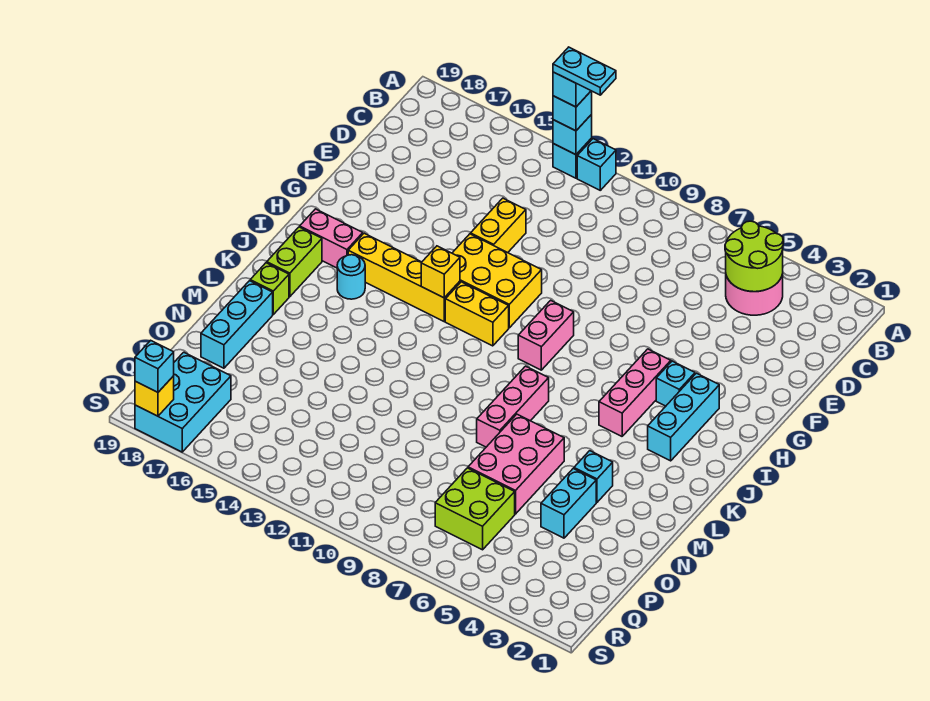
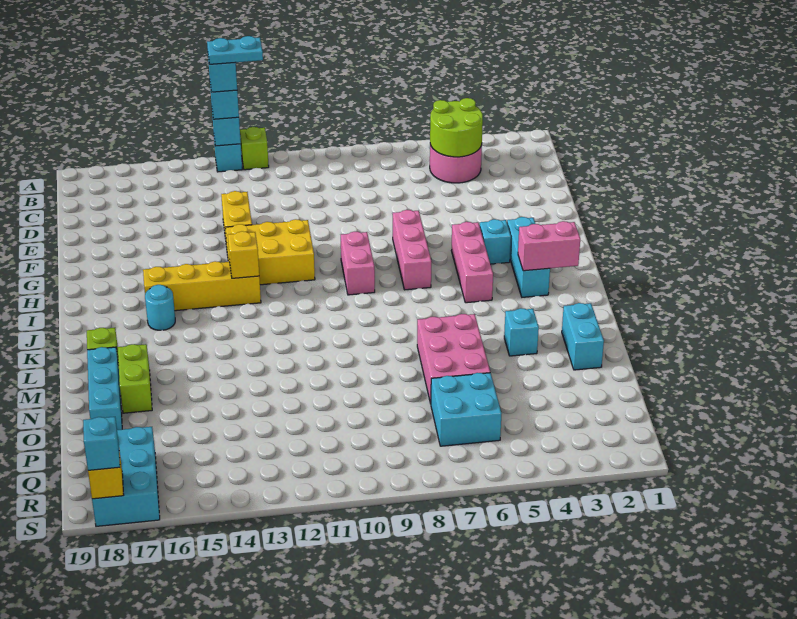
cyan brick A12 level 1 -> lime brick A12 level 1
yellow brick I11:I12 level 1 -> none
pink brick I17:I18 level 1 -> pink brick J2:J3 level 2
lime brick J18:K18 level 1 -> lime brick M17:N17 level 1
pink brick K8:M8 level 1 -> pink brick G7:I7 level 1
cyan brick N4:O4 level 1 -> cyan brick M2:N2 level 1
lime brick P6:Q7 level 1 -> cyan brick P6:Q7 level 1

